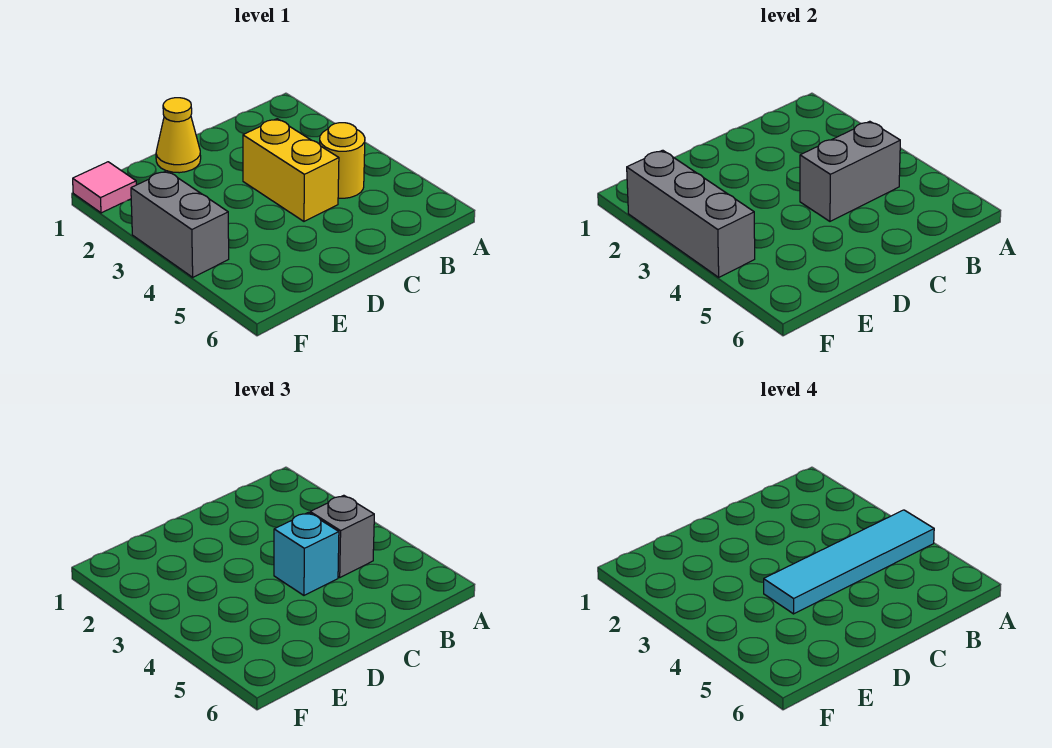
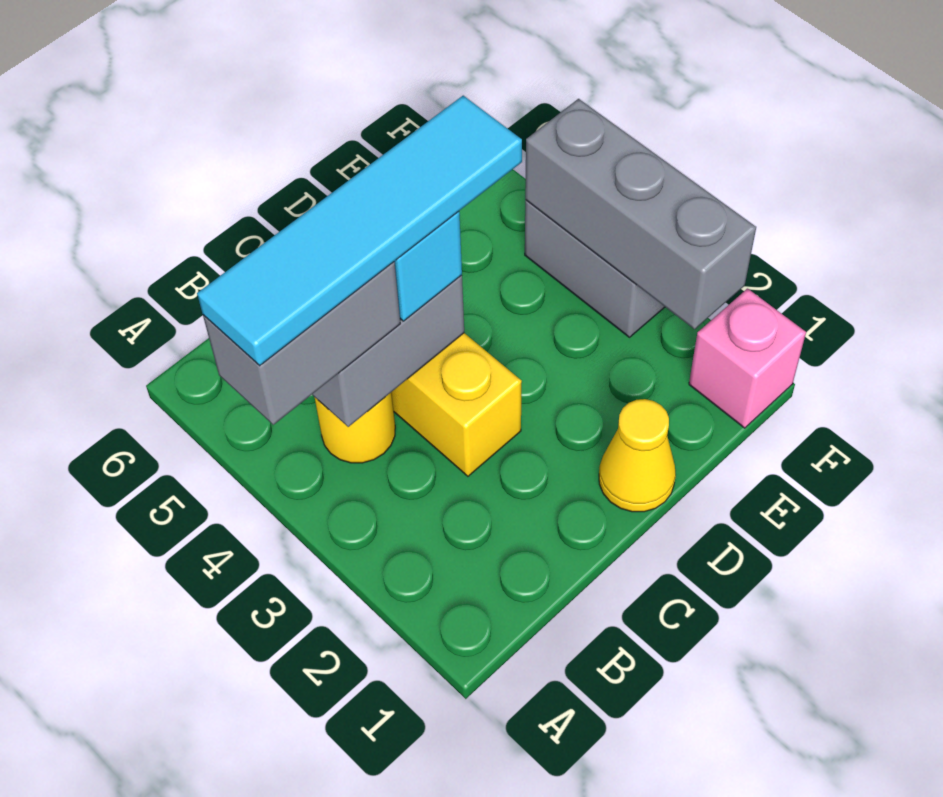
grey brick B4 level 3 -> grey brick A4:B4 level 3
pink tile F1 level 1 -> pink brick F1 level 1

